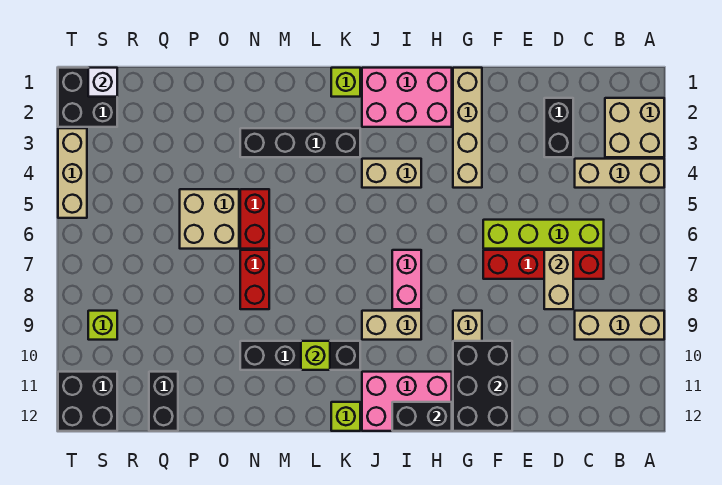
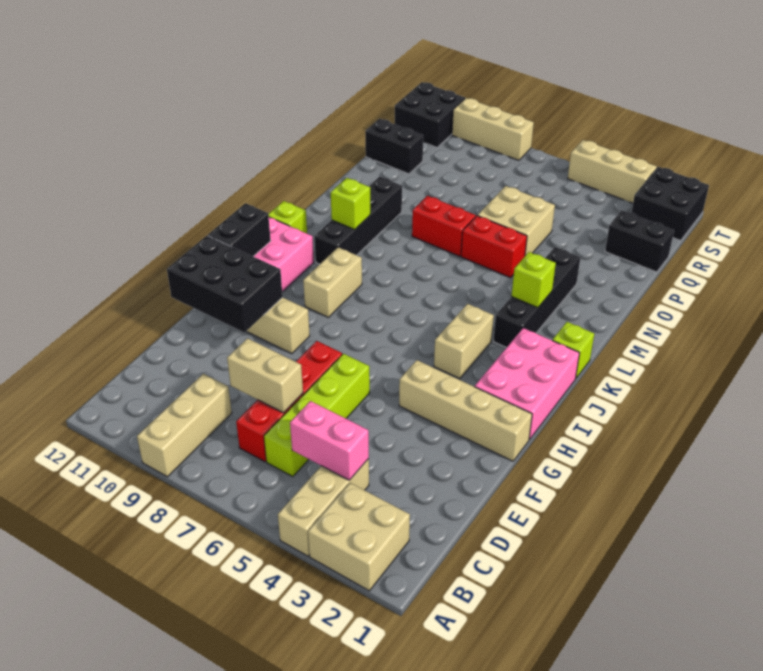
black brick D2:D3 level 1 -> black brick Q1:Q2 level 1
pink brick I7:I8 level 1 -> pink brick C4:C5 level 2
white brick S1 level 2 -> none
lime brick S9 level 1 -> lime brick L3 level 2
none -> tan brick T8:T10 level 1

